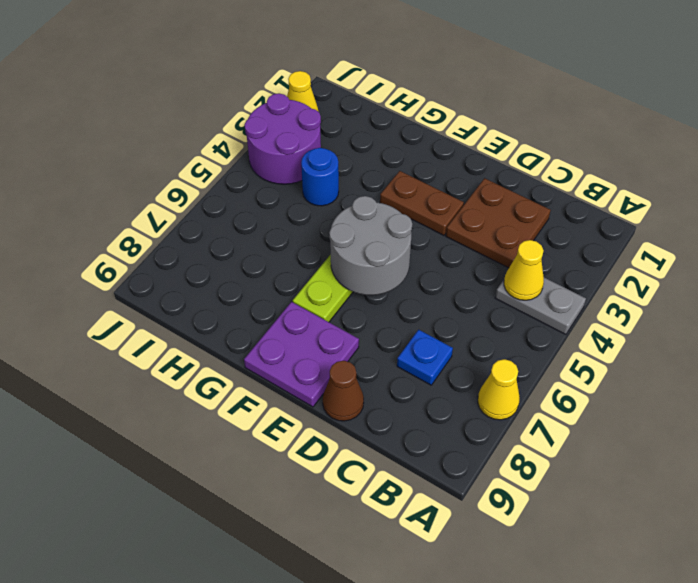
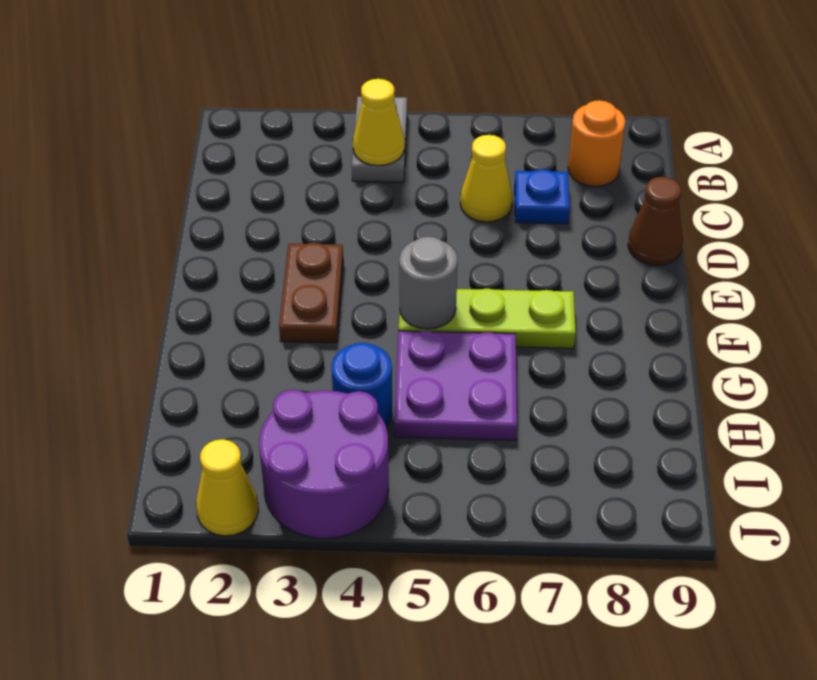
yellow cone A7 level 1 -> yellow cone C6 level 1
none -> orange round brick B8 level 1
brown plate C2:D3 level 1 -> none
grey round brick E5:F6 level 2 -> grey round brick F5 level 2
purple plate E8:F9 level 1 -> purple plate G5:H6 level 1

